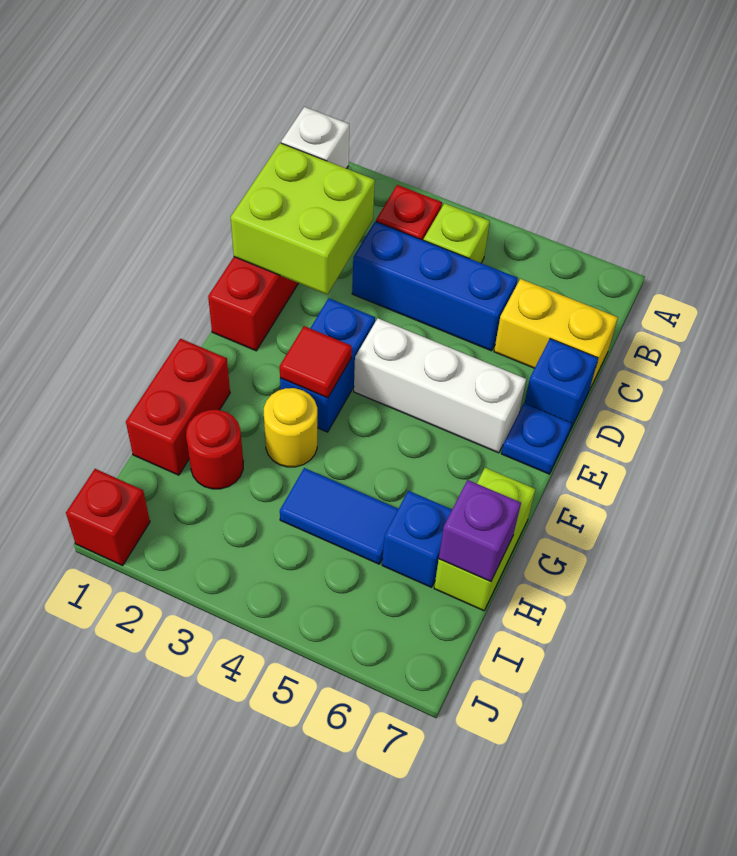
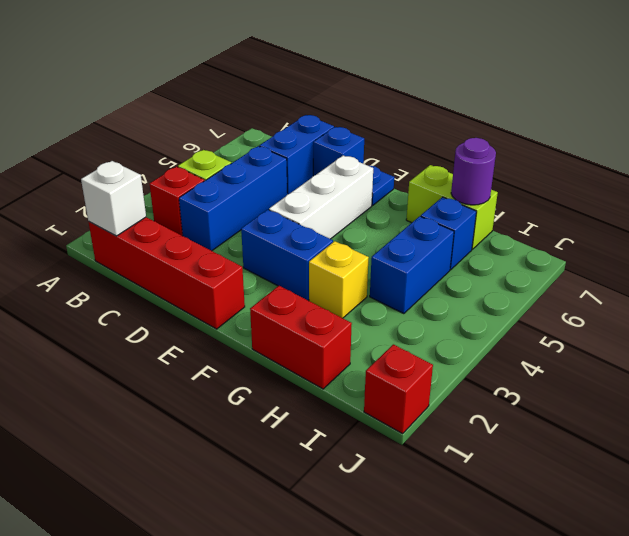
lime brick C1:D2 level 2 -> none
yellow brick C6:C7 level 1 -> blue brick C6:C7 level 1
red tile F3 level 2 -> none
yellow round brick G3 level 1 -> yellow brick G3 level 1
red round brick H2 level 1 -> none
blue tile H4:H5 level 1 -> blue brick H4:H5 level 1
purple brick H7 level 2 -> purple round brick H7 level 2

